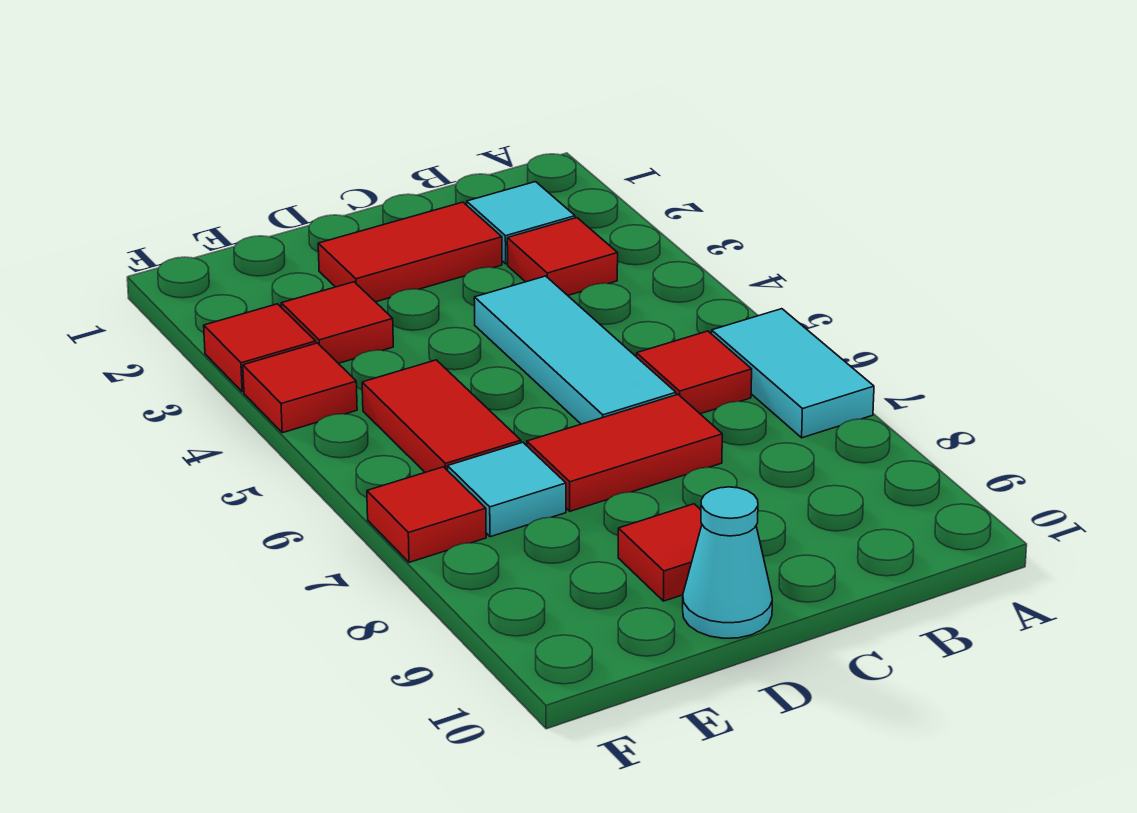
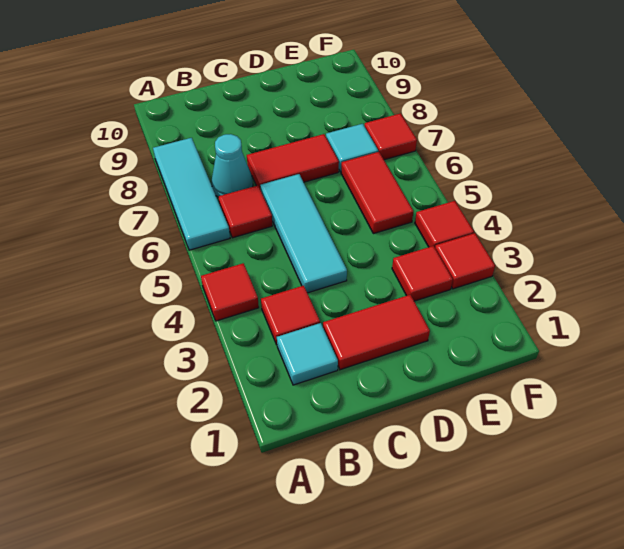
cyan tile A6:A7 level 1 -> cyan tile A6:A8 level 1
red tile D9 level 1 -> red tile A4 level 1
cyan cone D10 level 1 -> cyan cone B7 level 1

